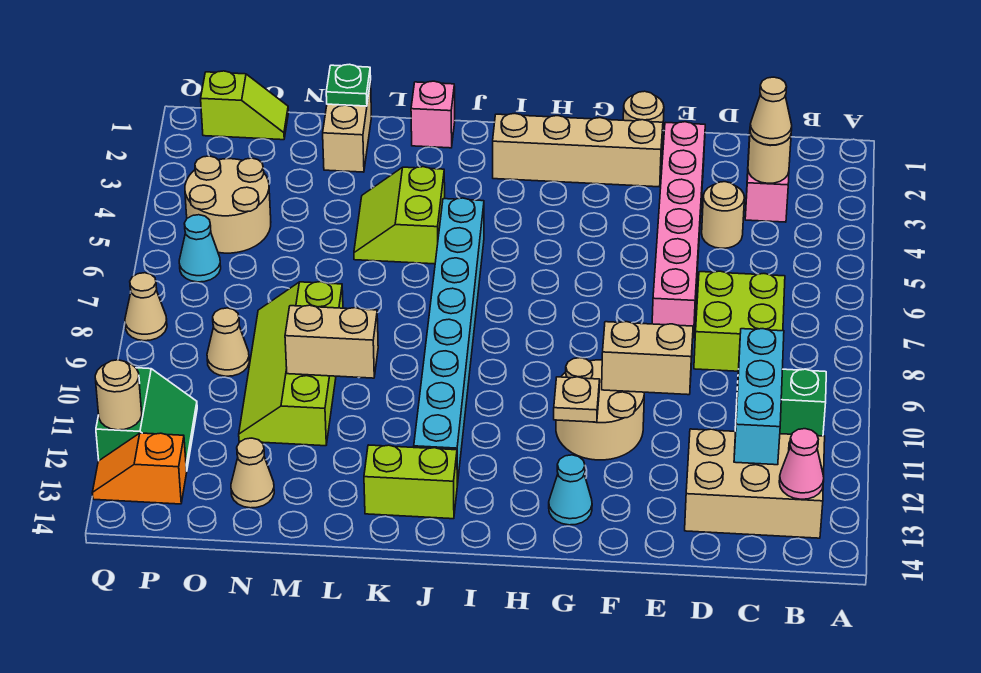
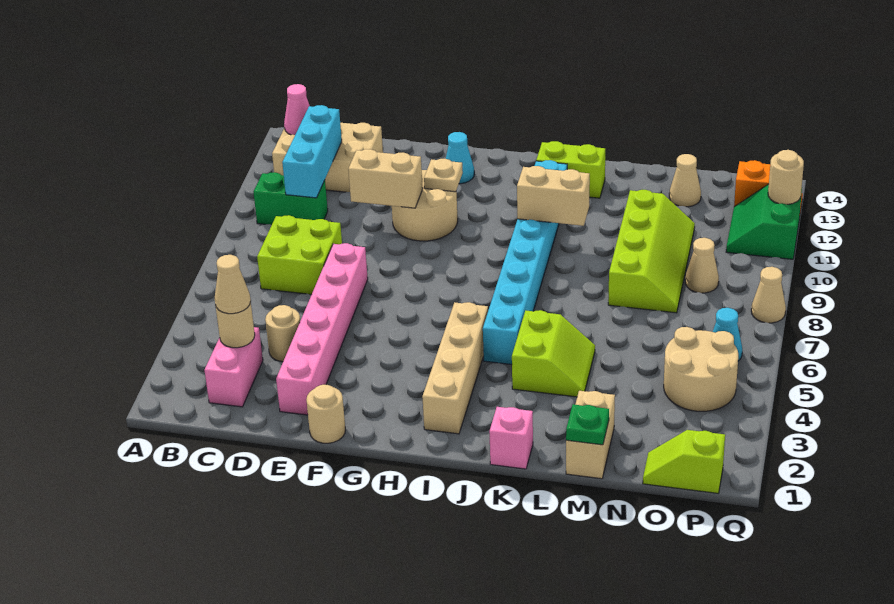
tan brick F2:I2 level 1 -> tan brick I2:I5 level 1
tan brick L10:M10 level 2 -> tan brick J10:K10 level 2

